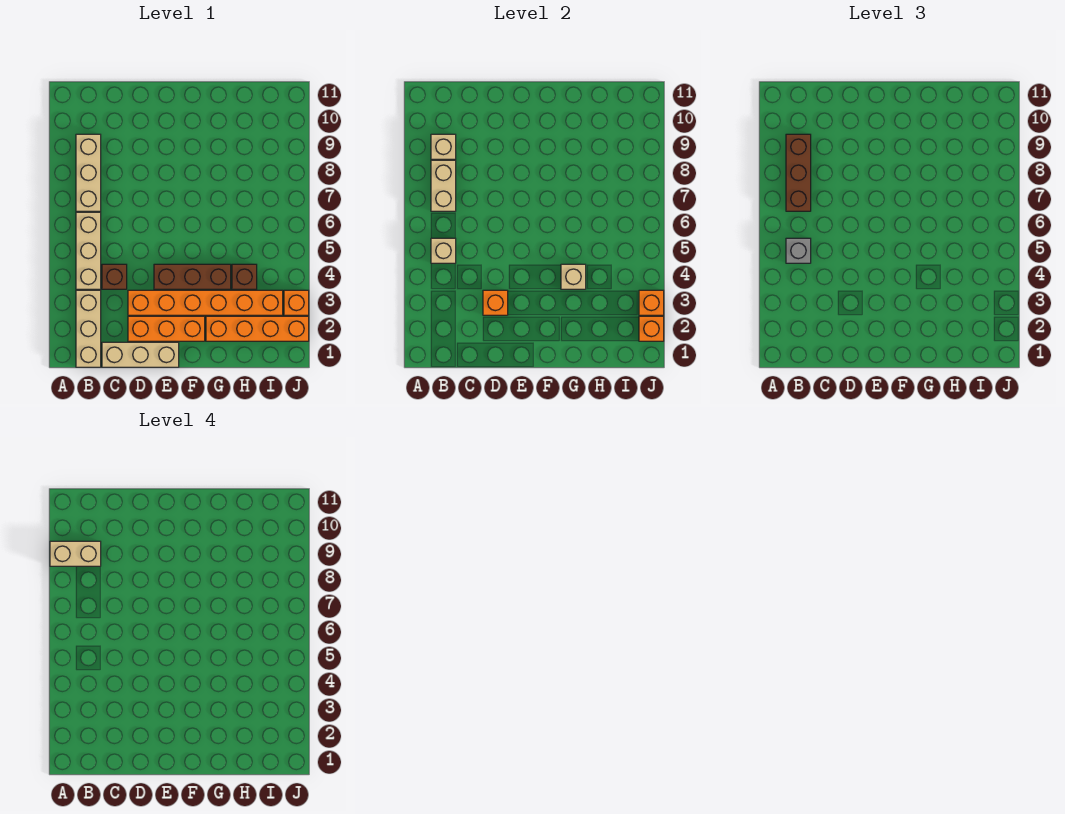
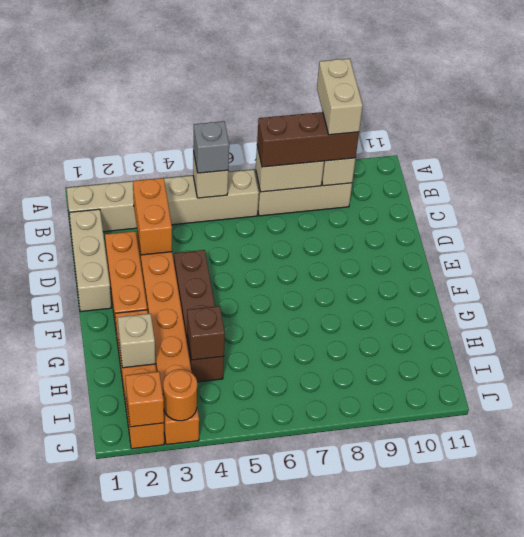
brown brick C4 level 1 -> brown brick H4 level 2
orange brick D3 level 2 -> orange brick C3:D3 level 2
tan brick G4 level 2 -> tan brick H2 level 2
orange brick J3 level 2 -> orange round brick J3 level 2

